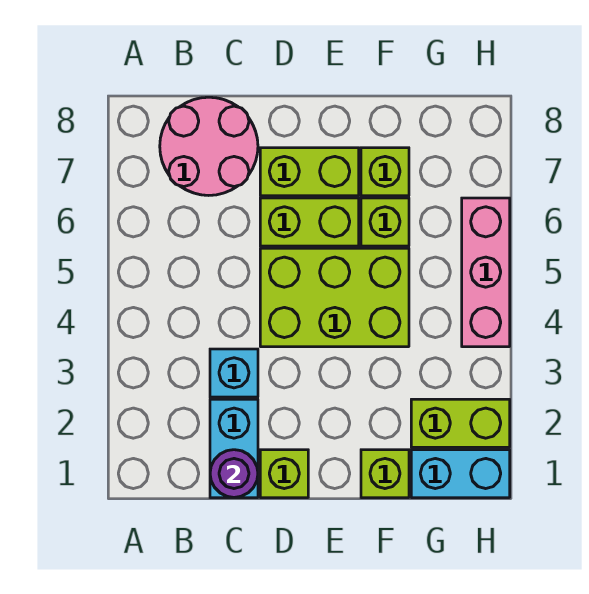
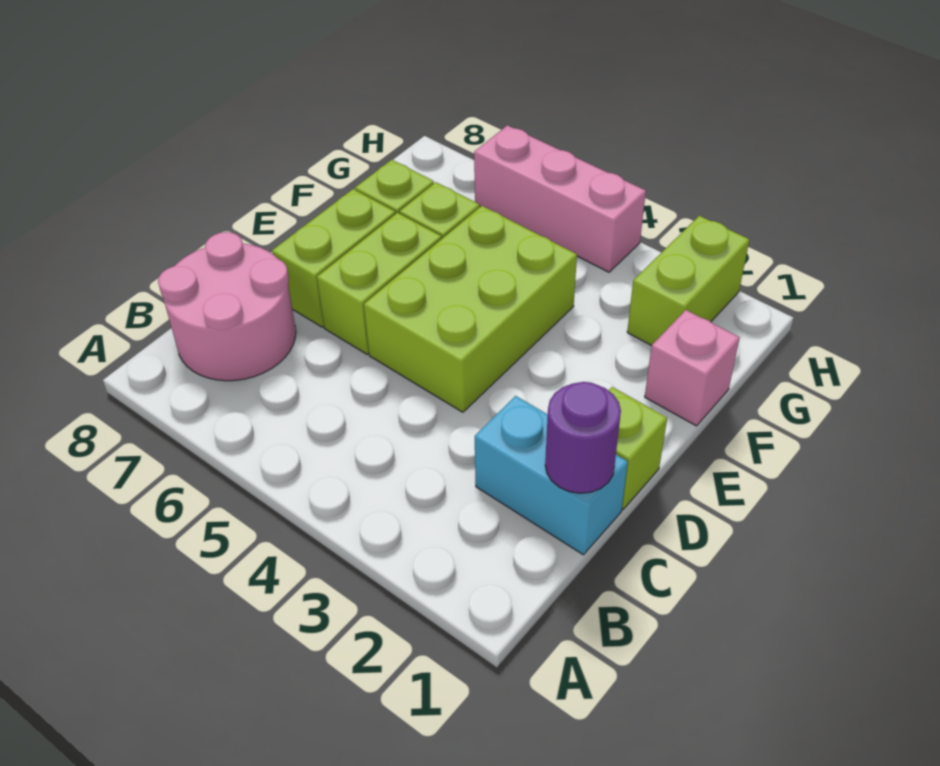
cyan brick C3 level 1 -> none
lime brick F1 level 1 -> pink brick F1 level 1
cyan brick G1:H1 level 1 -> none

